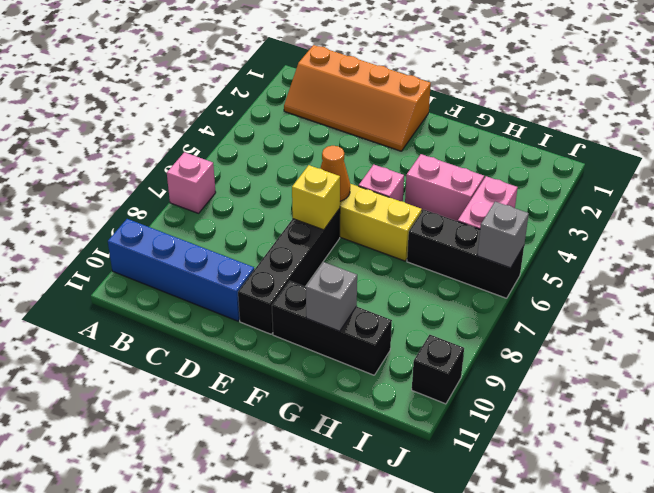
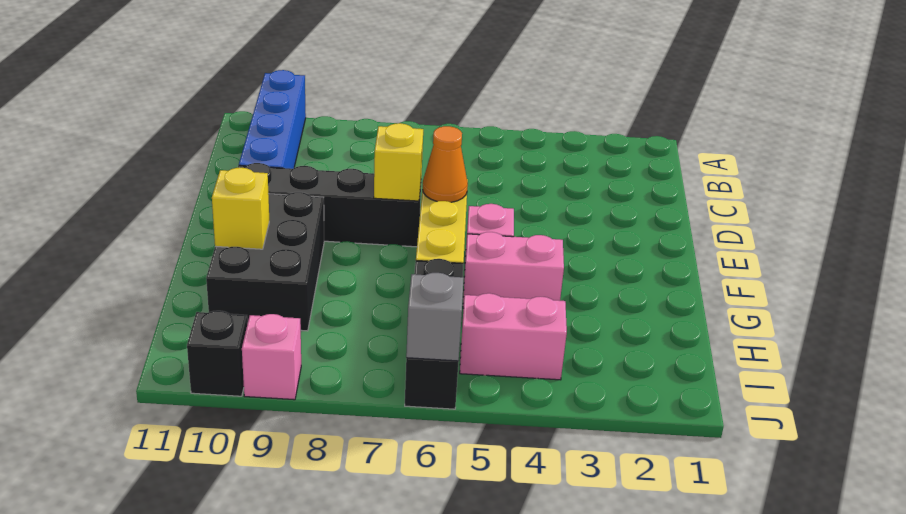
pink brick A7 level 1 -> pink brick J9 level 1
orange slope B1:E2 level 1 top 1 -> none
black brick F10:H10 level 1 -> black brick F9:H10 level 1
pink brick G4:H4 level 1 -> pink brick G4:G5 level 1
grey brick G10 level 2 -> yellow brick G10 level 2

